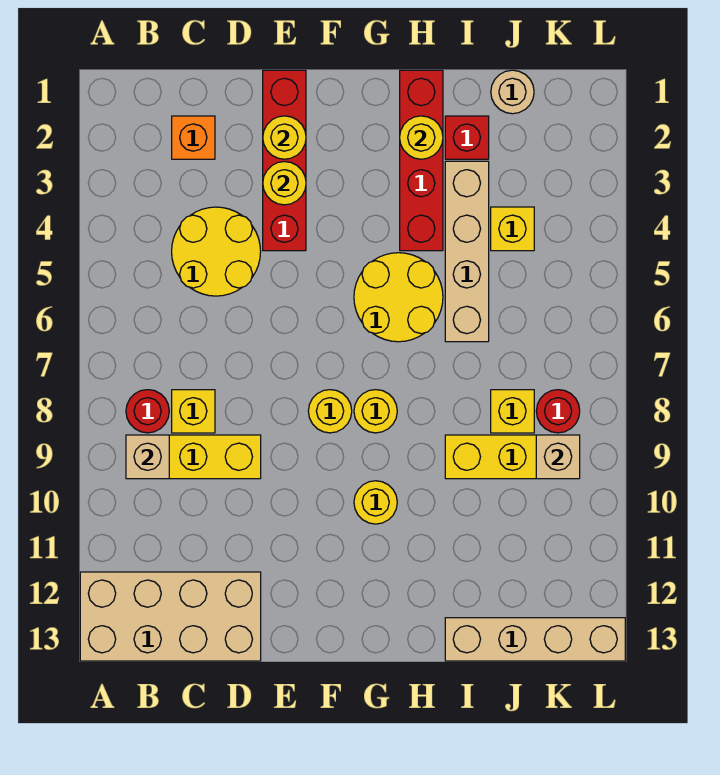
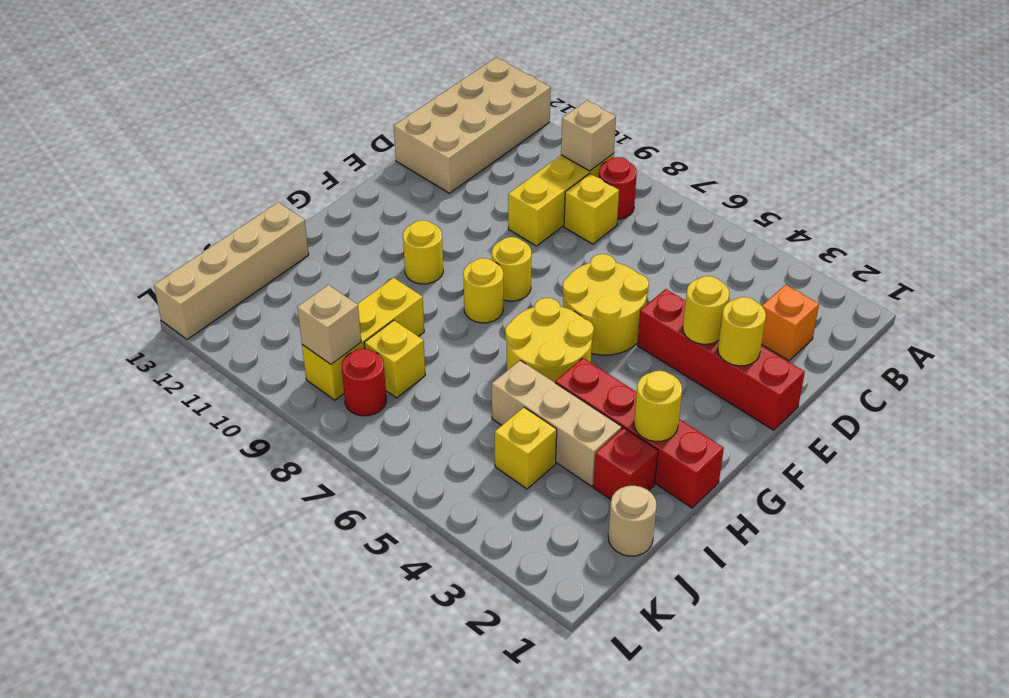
yellow round brick C4:D5 level 1 -> yellow round brick E5:F6 level 1
tan brick I3:I6 level 1 -> tan brick I3:I5 level 1

